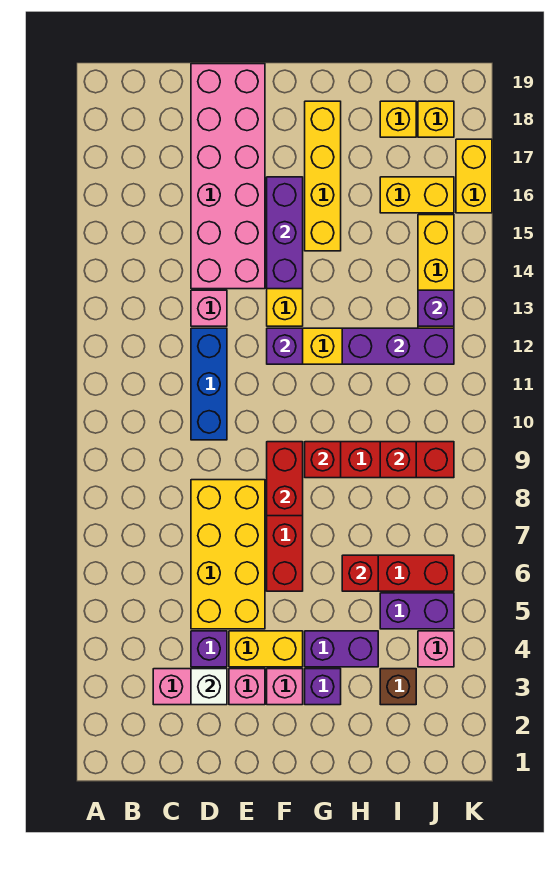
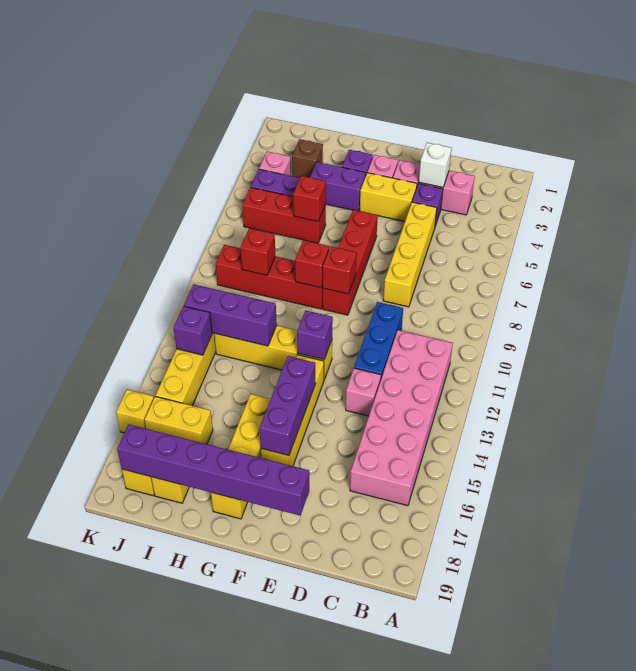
yellow brick D5:E8 level 1 -> yellow brick D5:D8 level 1
pink brick D14:E19 level 1 -> pink brick B11:C16 level 1
none -> purple brick E18:J18 level 2
red brick F8:F9 level 2 -> red brick F9 level 2
yellow brick K16:K17 level 1 -> yellow brick K16 level 1

